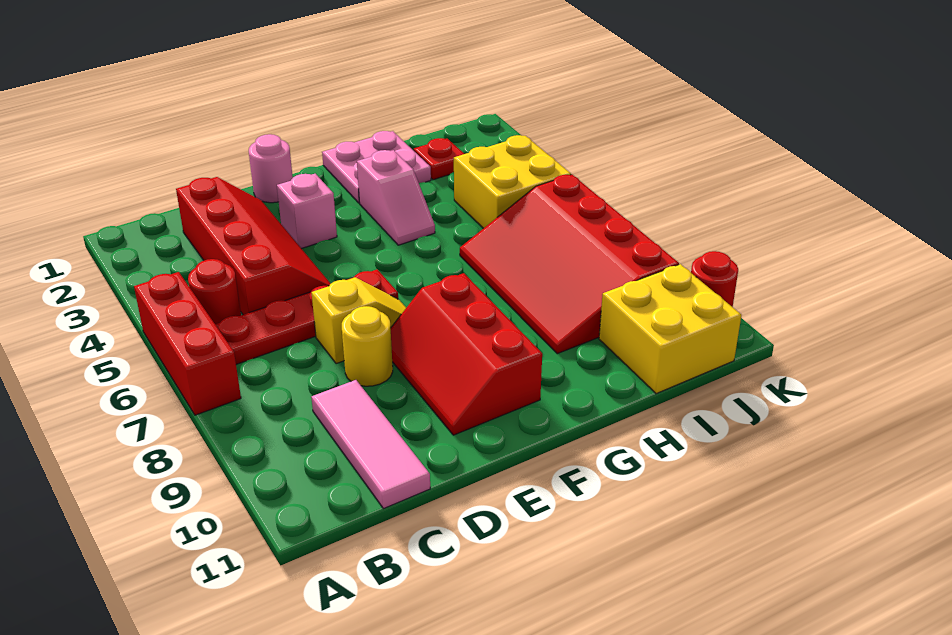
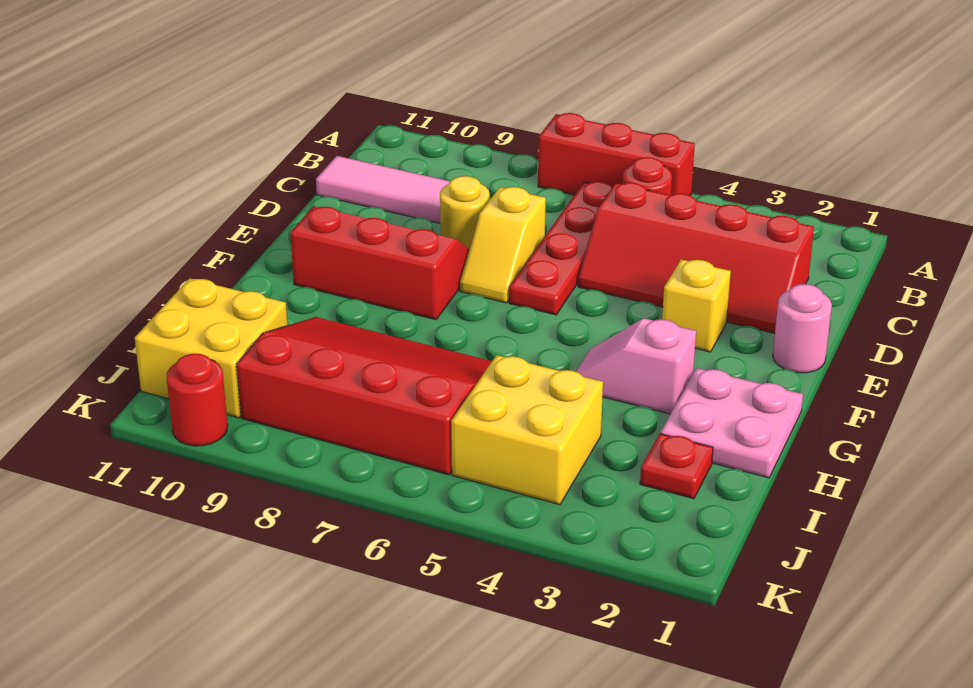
pink brick E3 level 1 -> yellow brick E3 level 1

